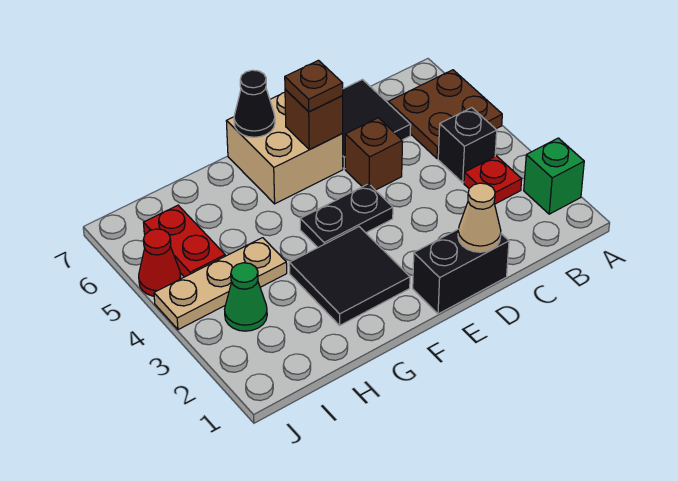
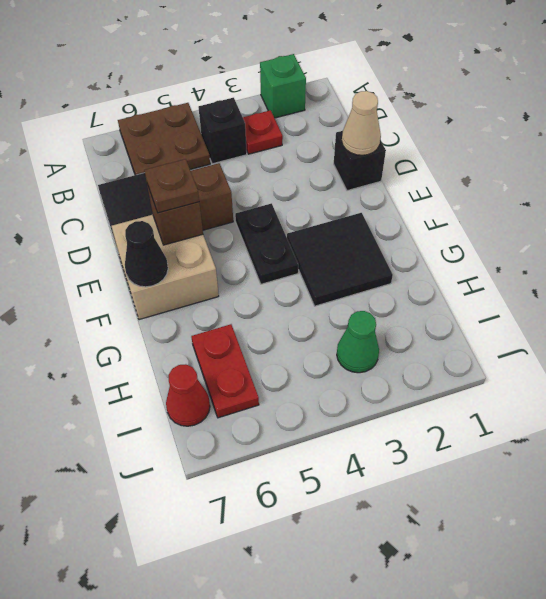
black brick D1:E1 level 1 -> black brick D1 level 1
tan plate H4:J4 level 1 -> none
red plate I5:I6 level 1 -> red plate H6:I6 level 1
red cone J5 level 1 -> red cone I7 level 1

